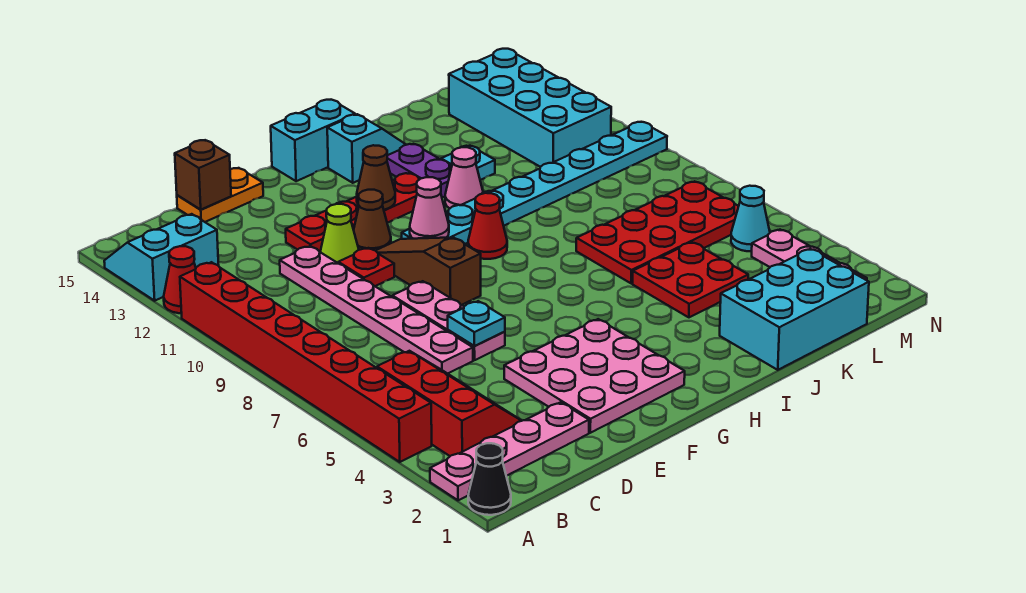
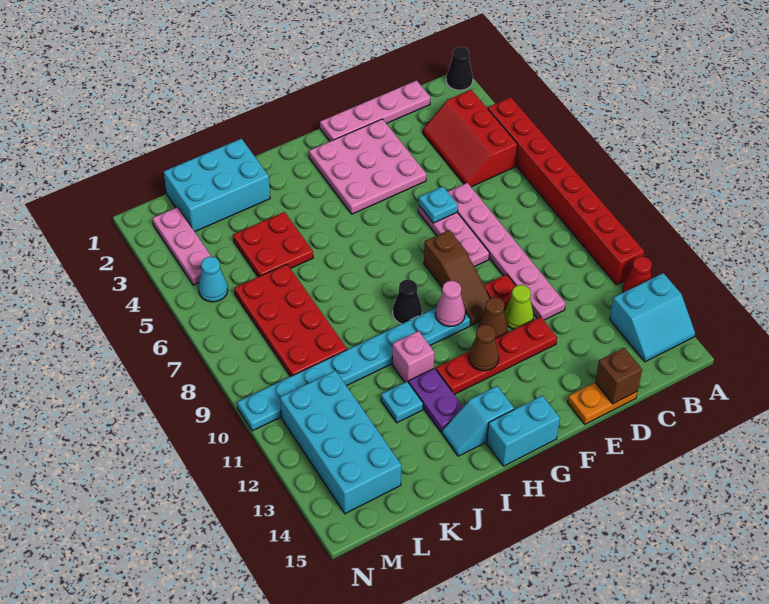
pink plate A2:D2 level 1 -> pink plate C1:F1 level 1
red cone H9 level 1 -> black cone H9 level 1
pink cone I11 level 1 -> pink brick I11 level 1
red plate J6:M7 level 1 -> red plate K6:L9 level 1

